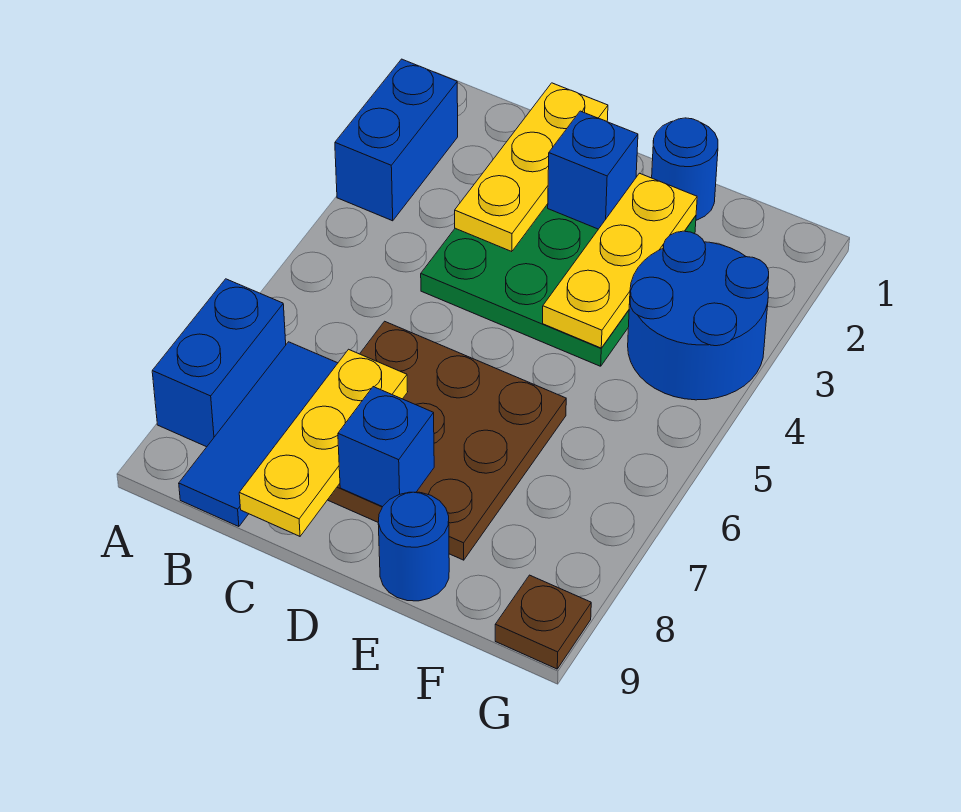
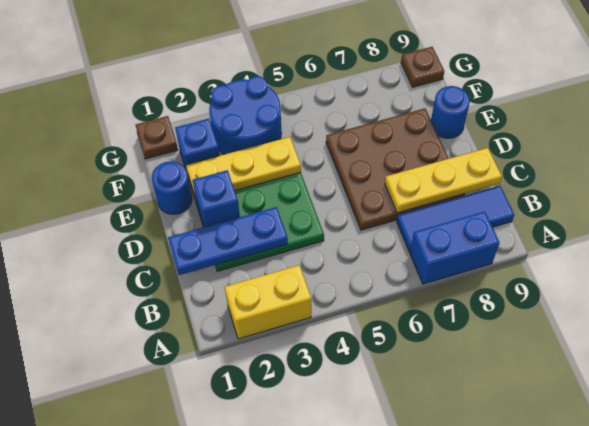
blue brick A2:A3 level 1 -> yellow brick A2:A3 level 1
yellow plate C1:C3 level 2 -> blue plate C1:C3 level 2
blue brick D8 level 2 -> blue brick F2 level 1
none -> brown plate G1 level 1

